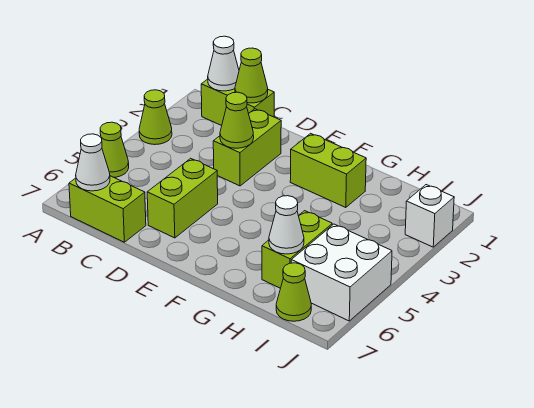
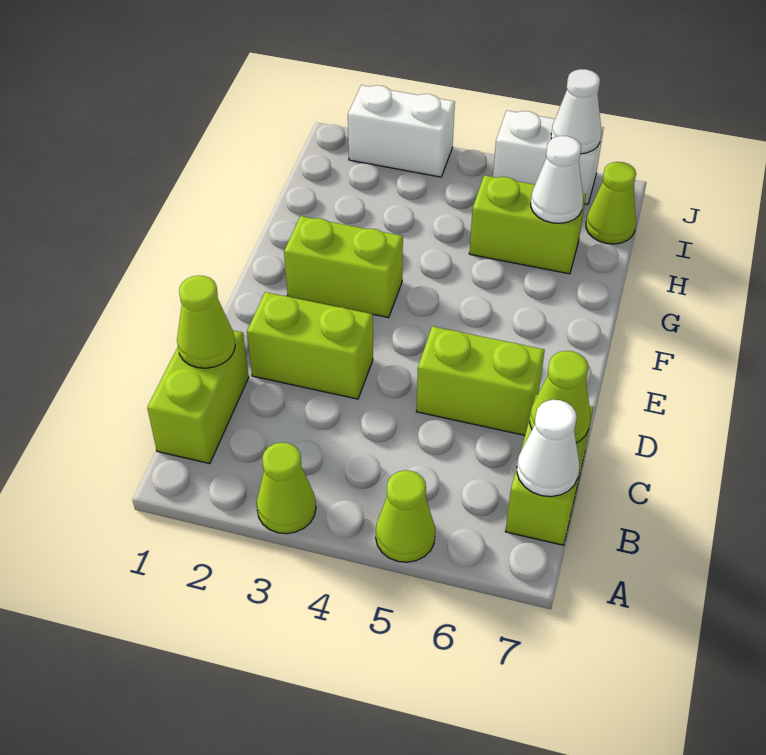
white cone B1 level 2 -> white cone J6 level 2
lime cone D3 level 2 -> lime cone C7 level 2
lime brick F2:G2 level 1 -> lime brick F2:F3 level 1
white brick I5:J6 level 1 -> white brick J5:J6 level 1
white brick J2 level 1 -> white brick J2:J3 level 1

